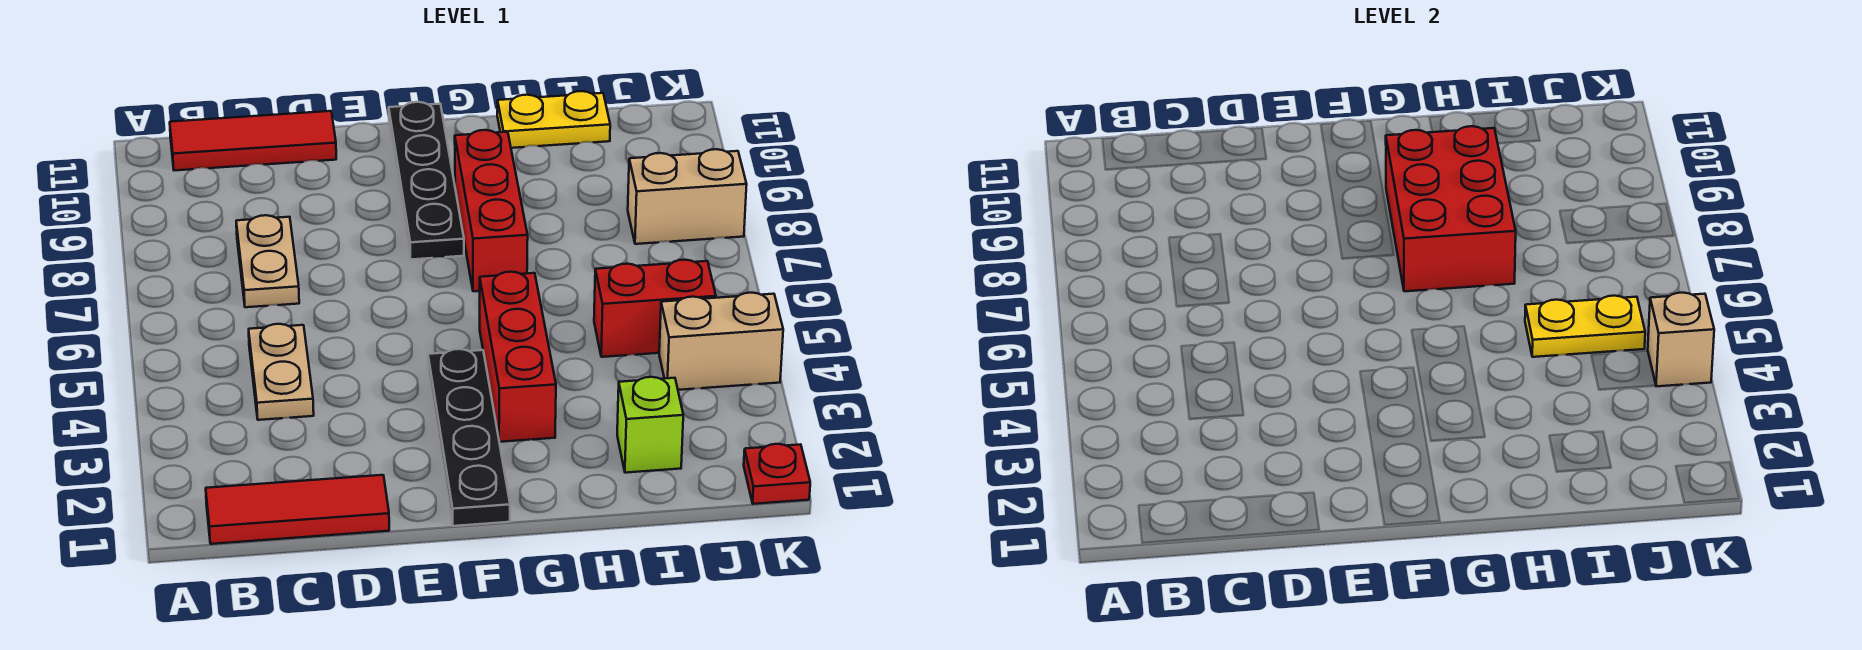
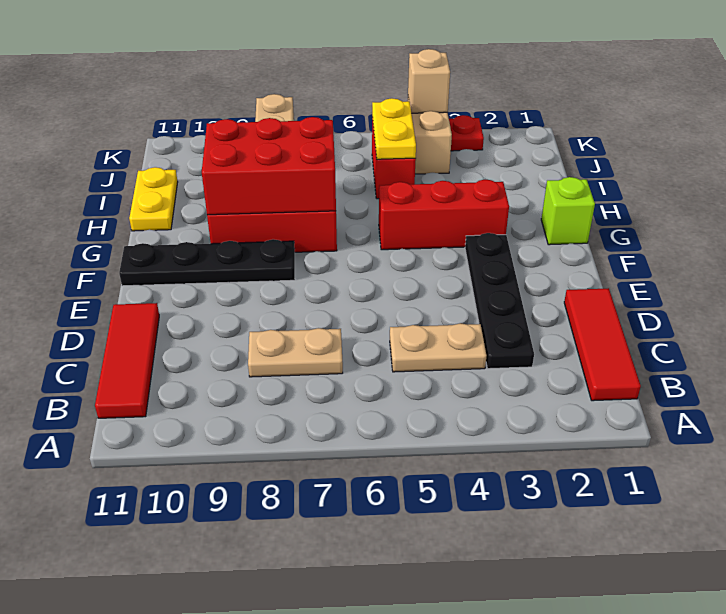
black plate F1:F4 level 1 -> black plate C3:F3 level 1
lime brick I2 level 1 -> lime brick G1 level 1
red plate K1 level 1 -> red plate K3 level 1

